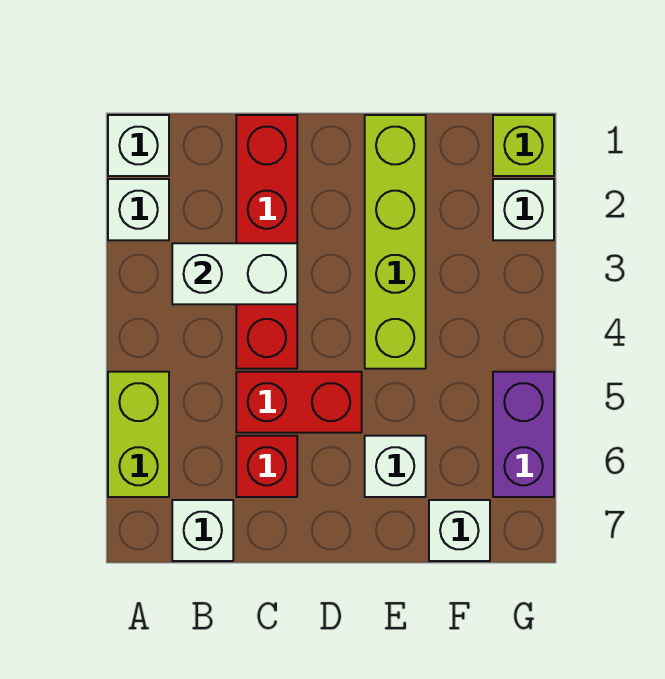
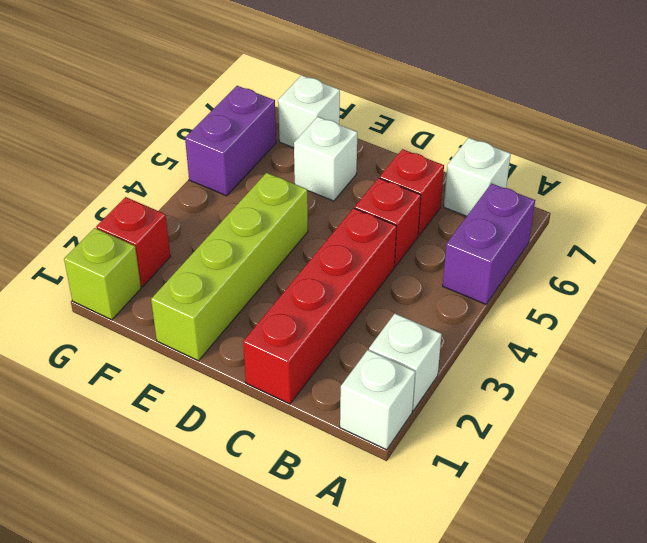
lime brick A5:A6 level 1 -> purple brick A5:A6 level 1
white brick B3:C3 level 2 -> none
red brick C5:D5 level 1 -> red brick C5 level 1
white brick G2 level 1 -> red brick G2 level 1

